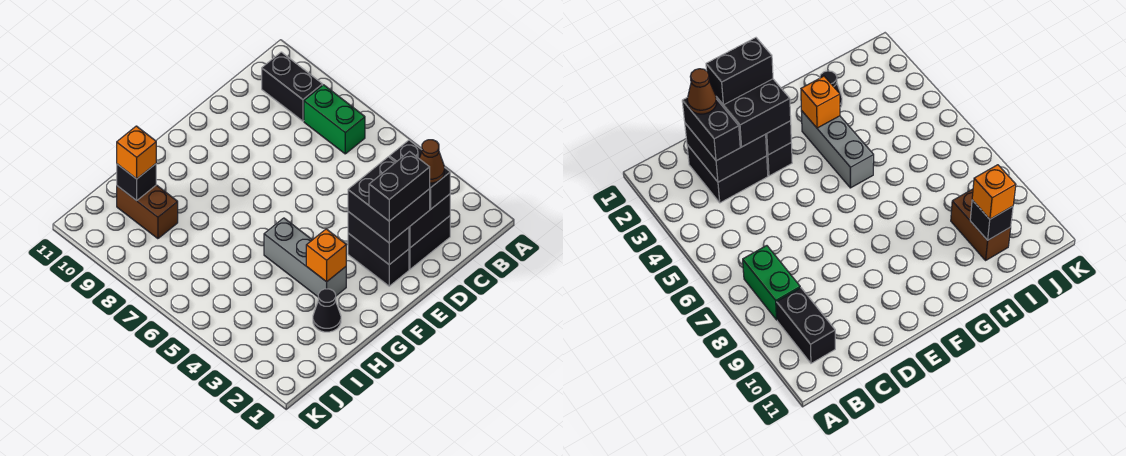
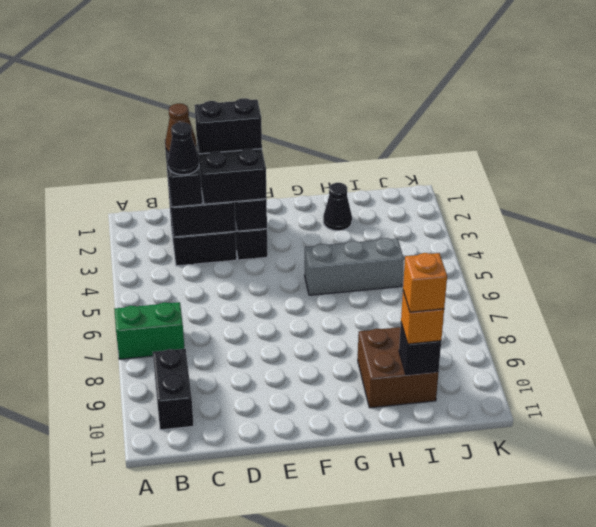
green brick B7:B8 level 1 -> green brick A7:B7 level 1
none -> black cone C3 level 4
grey brick G3:G5 level 1 -> grey brick G5:I5 level 1
orange brick G3 level 2 -> orange brick I10 level 4
brown brick I9:I10 level 1 -> brown brick H9:I10 level 1

